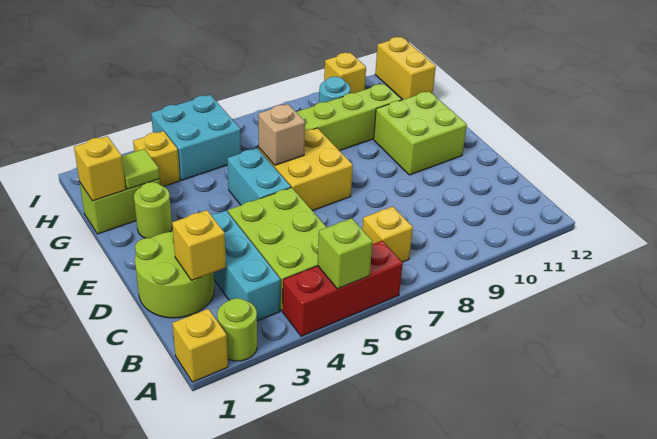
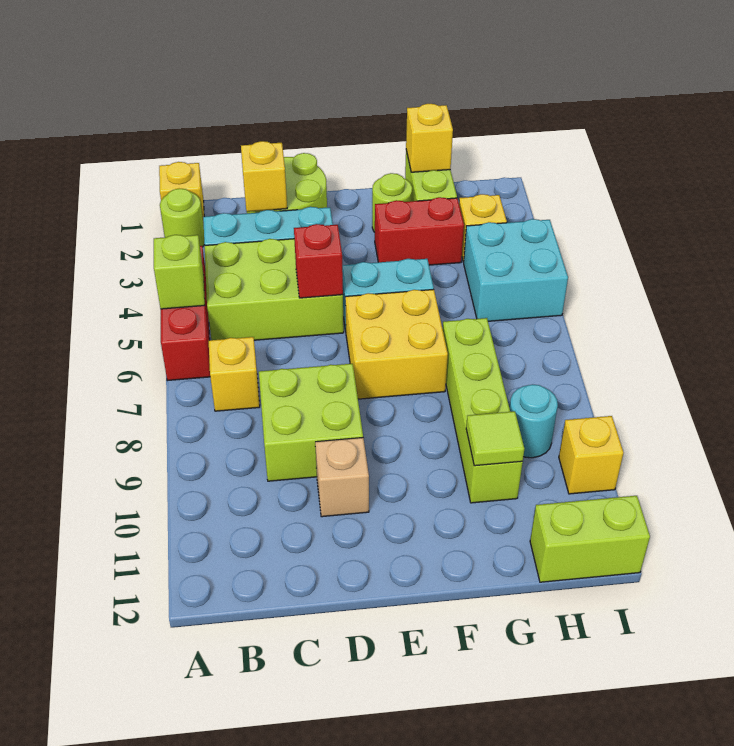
none -> red brick D5 level 2
lime brick E10:F11 level 1 -> lime brick C8:D9 level 1
none -> red brick F3:G3 level 1
tan brick F6 level 2 -> tan brick D10 level 1
lime tile G2 level 2 -> lime tile G10 level 2
yellow brick H12:I12 level 1 -> lime brick H12:I12 level 1

